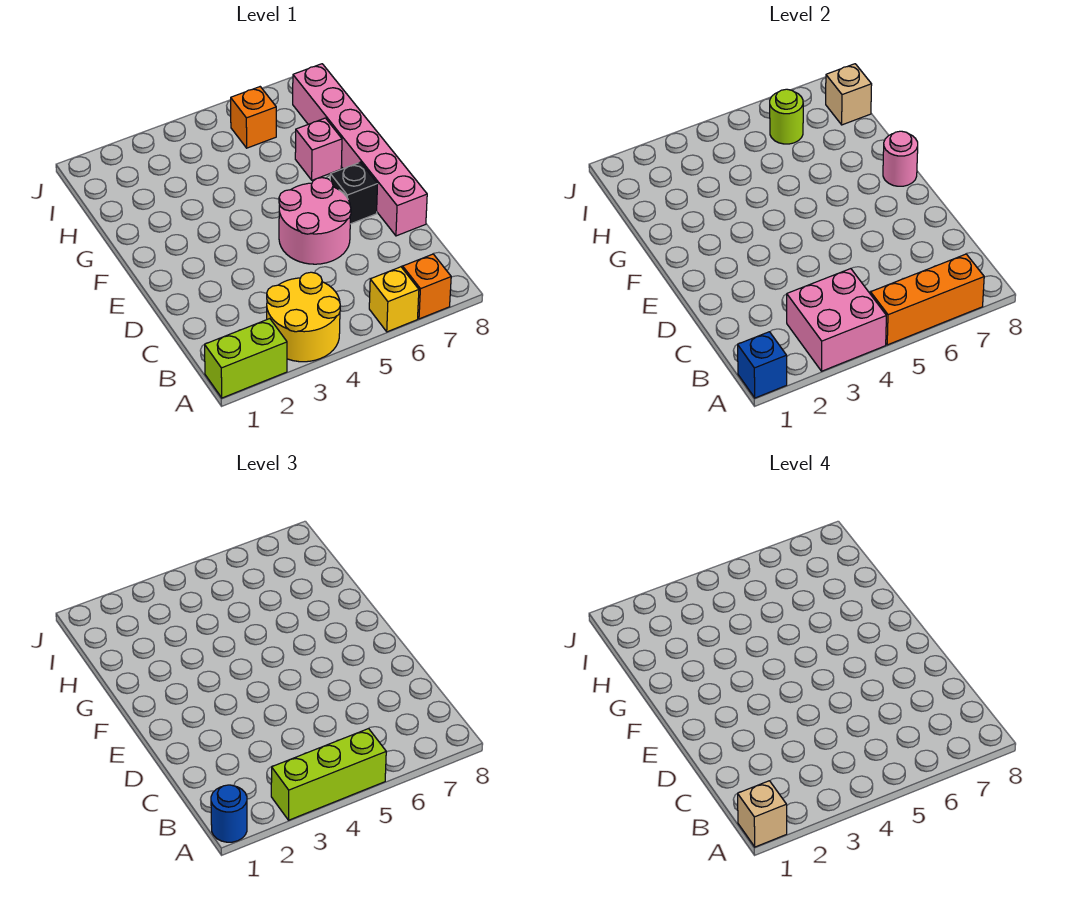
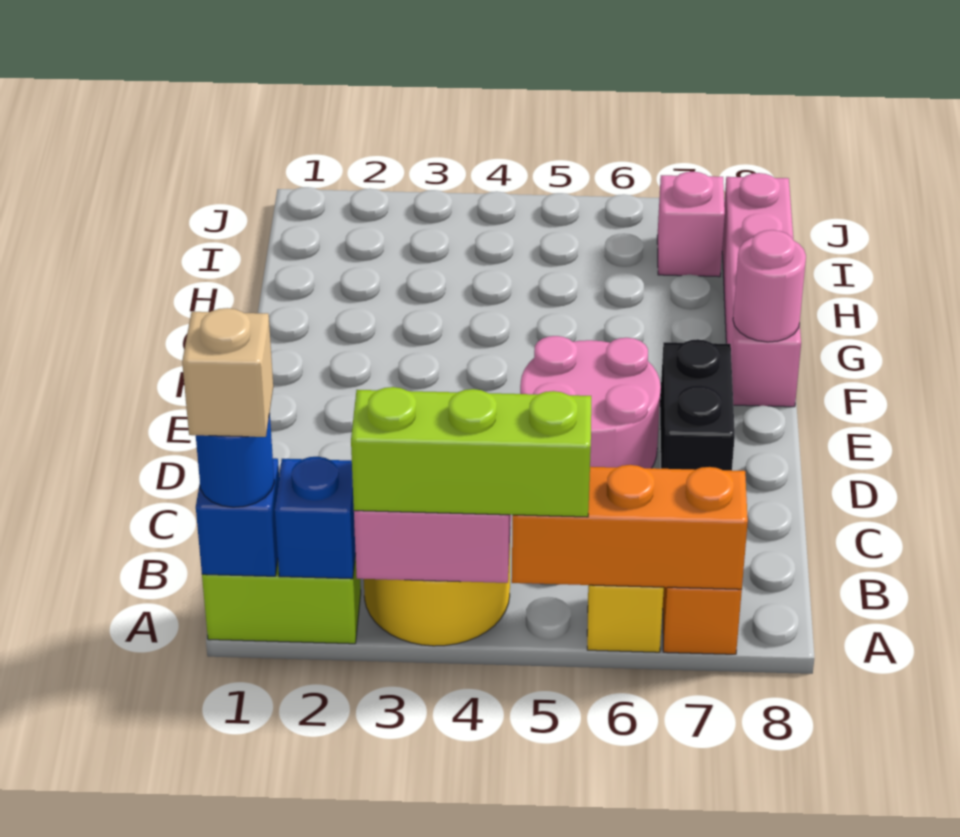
none -> blue brick A2 level 2
pink brick D8:I8 level 1 -> pink brick F8:I8 level 1
black brick E7 level 1 -> black brick D7:E7 level 1
pink brick G7 level 1 -> pink brick I7 level 1
orange brick I6 level 1 -> none
lime round brick I6 level 2 -> none
tan brick I8 level 2 -> none

